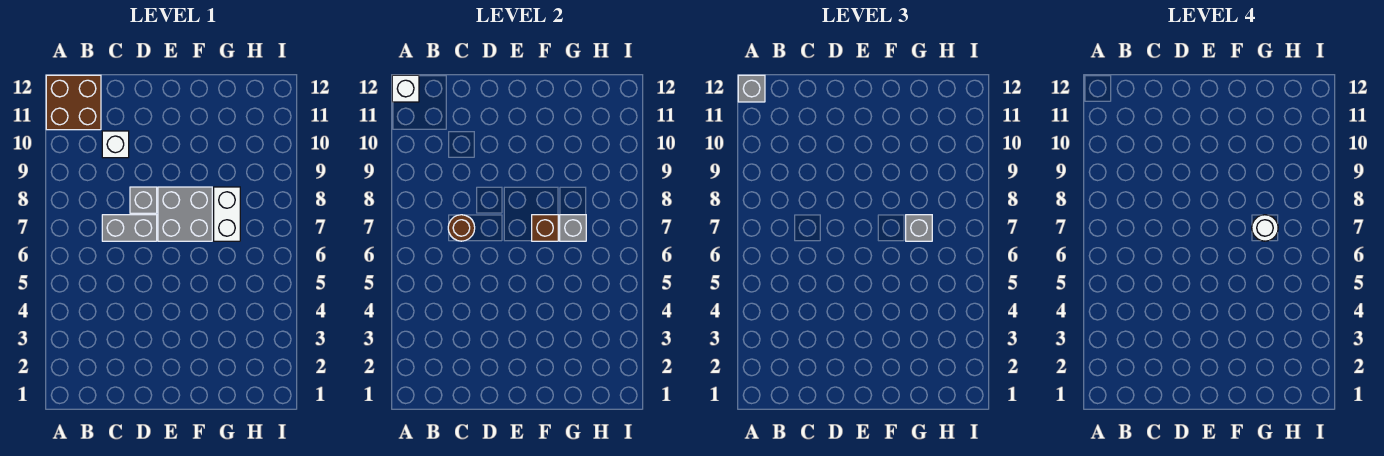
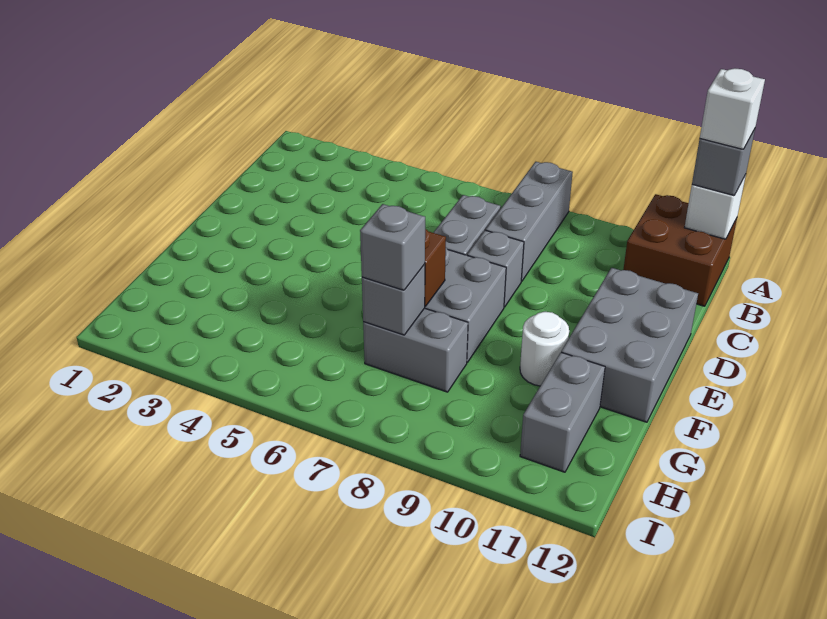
none -> grey brick A8:C8 level 1
brown round brick C7 level 2 -> none
white brick C10 level 1 -> white brick A12 level 4
none -> grey brick D11:F12 level 1
white brick G7:G8 level 1 -> grey brick G7:G8 level 1
white round brick G7 level 4 -> white round brick F10 level 1
none -> grey brick G11:H11 level 1

